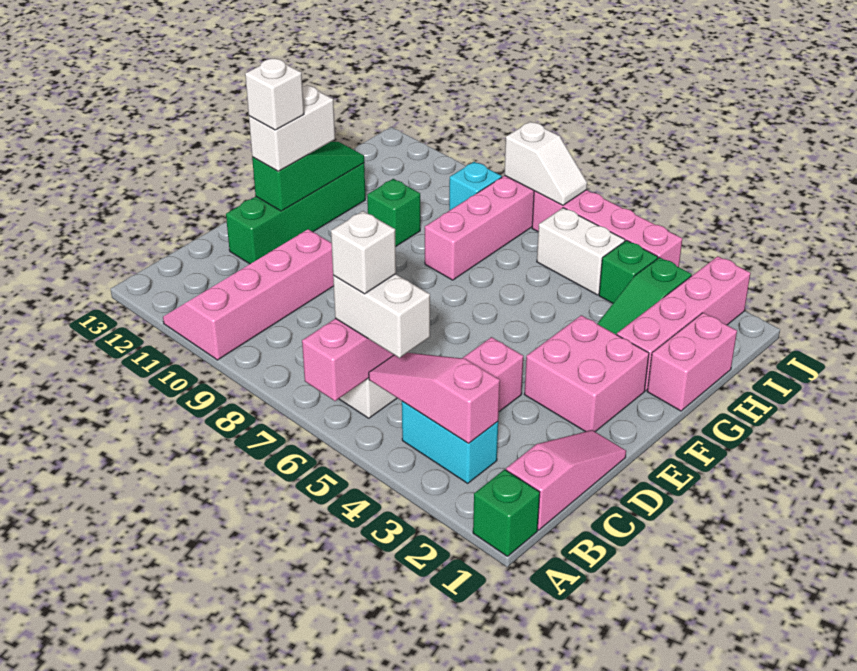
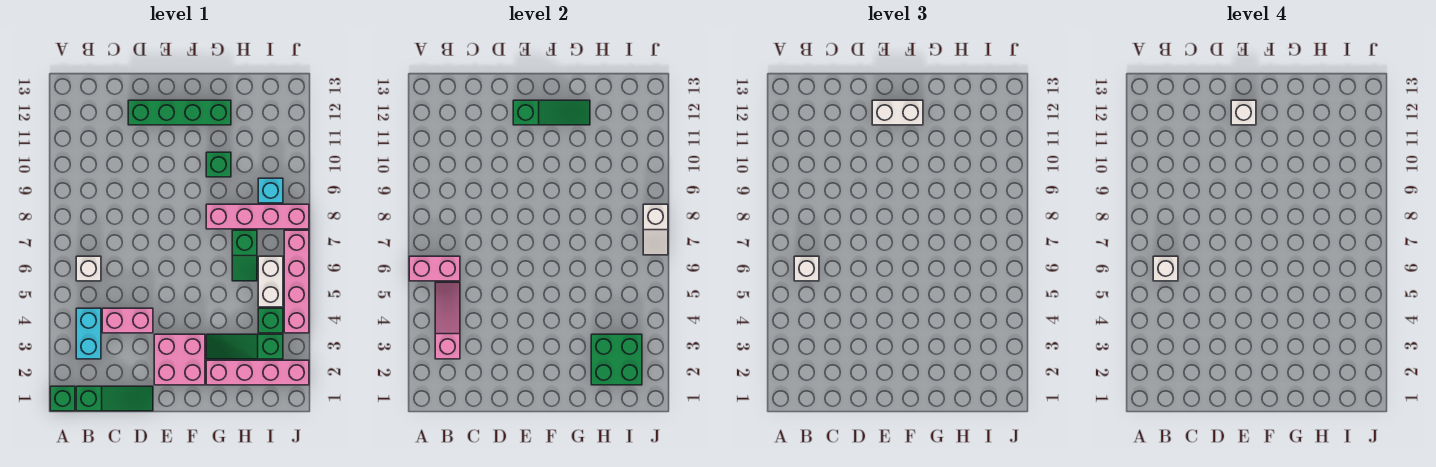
pink slope A10:D11 level 1 top 10 -> none
pink slope B1:D1 level 1 top B -> green slope B1:D1 level 1 top B
white brick B5:B6 level 3 -> white brick B6 level 3
pink brick G1:H1 level 1 -> none
none -> green brick H2:I3 level 2
none -> green slope H6:H7 level 1 top 7

